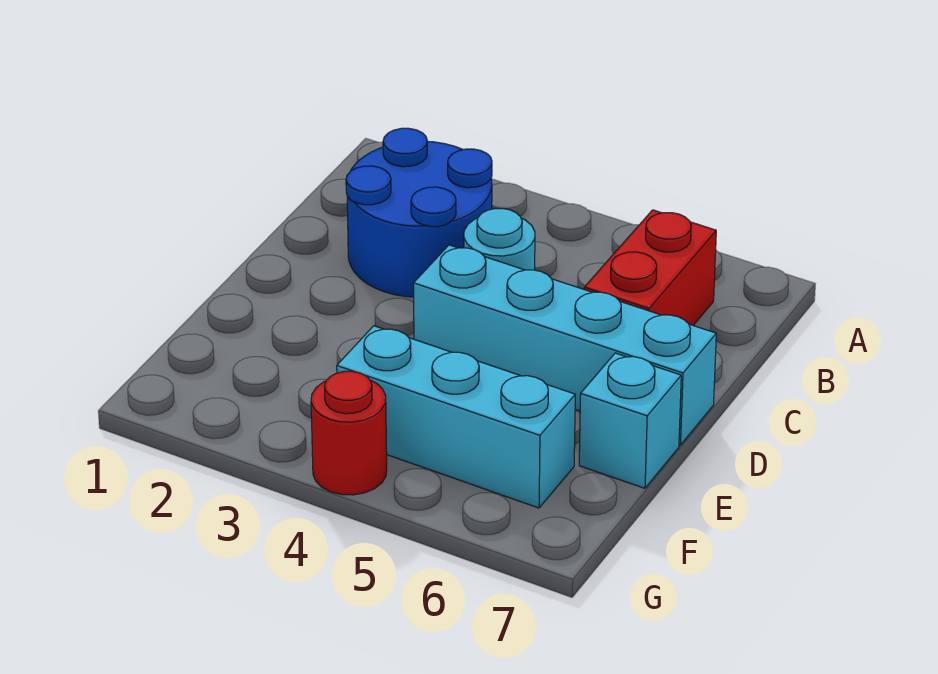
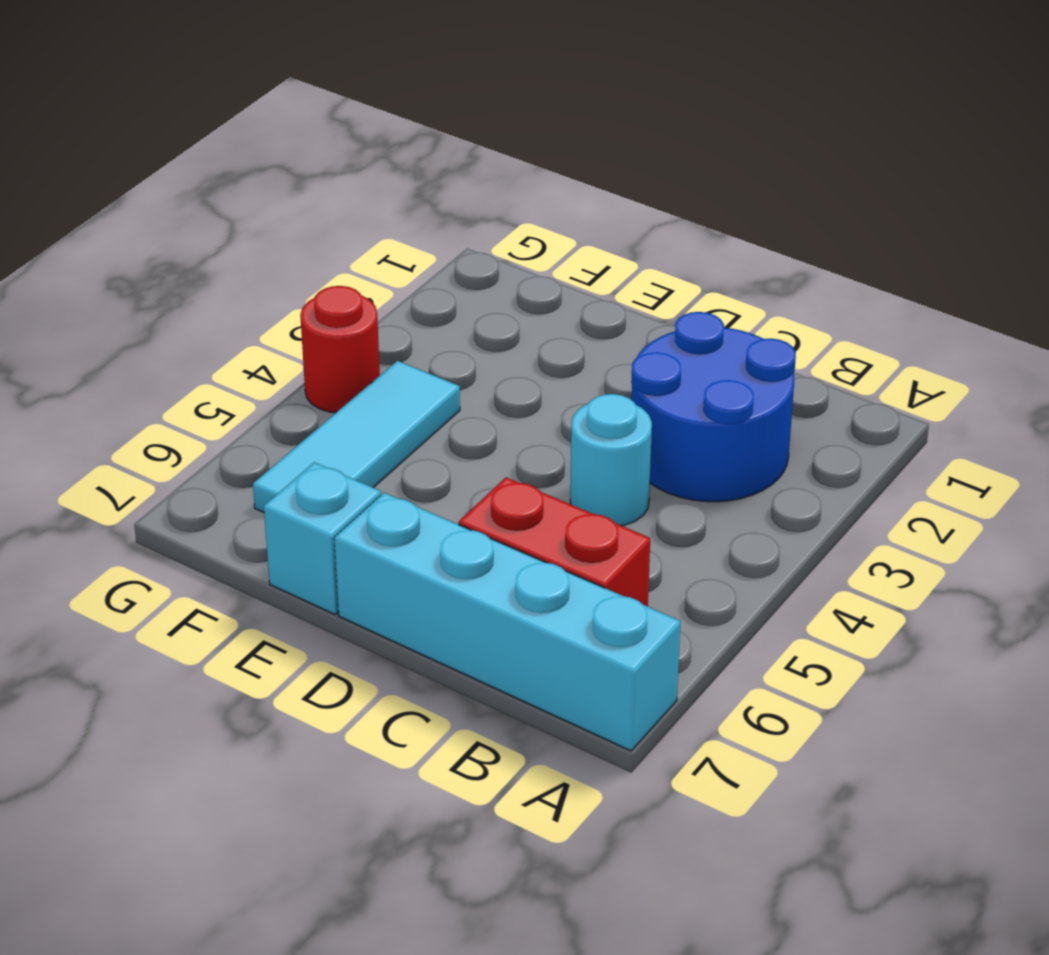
cyan brick D4:D7 level 1 -> cyan brick A7:D7 level 1
cyan brick F4:F6 level 1 -> cyan tile F4:F6 level 1

